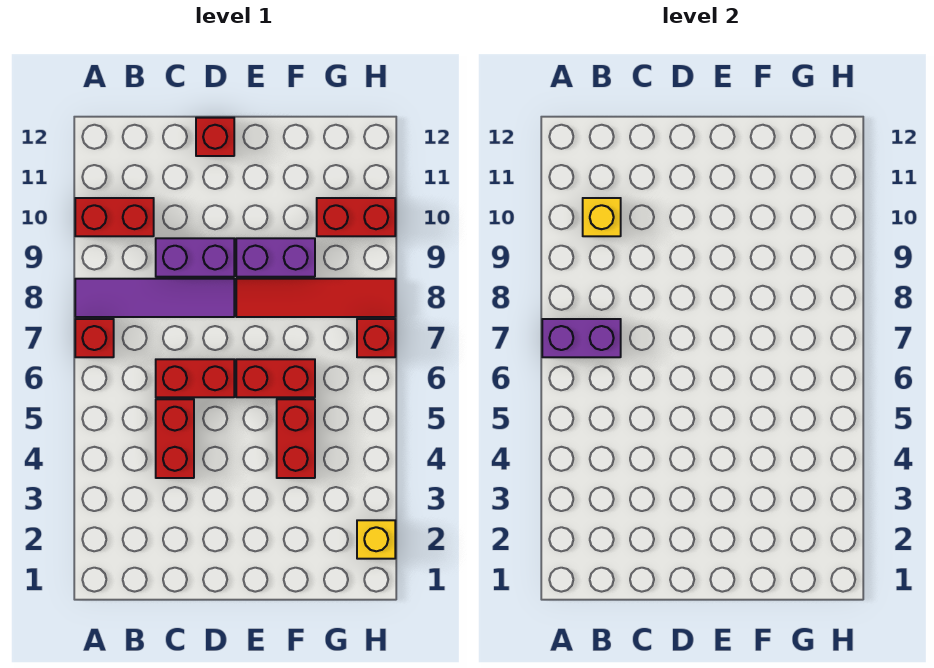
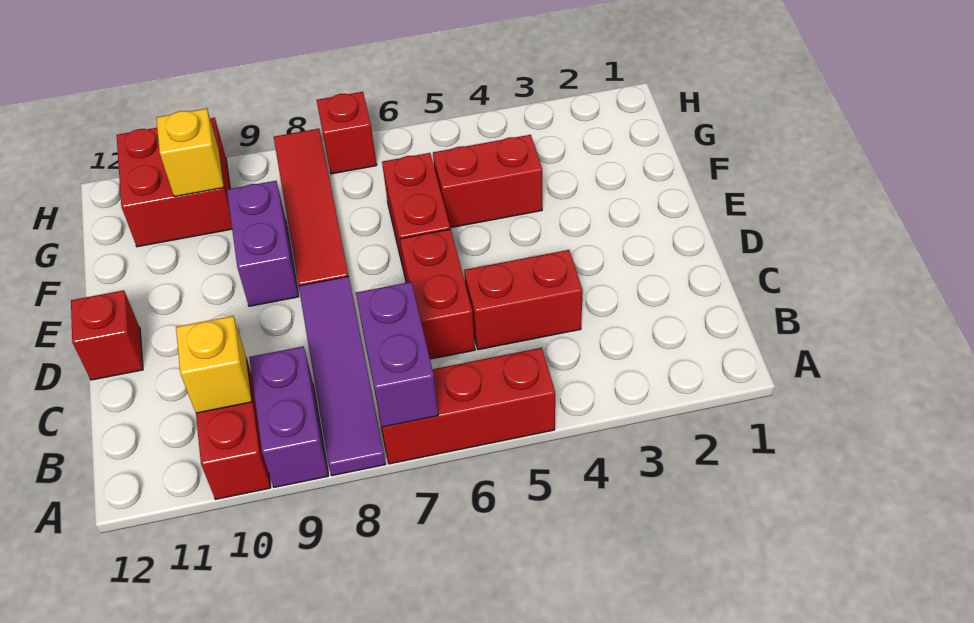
red brick A7 level 1 -> red brick A5:A7 level 1
purple brick C9:D9 level 1 -> purple brick A9:B9 level 1
red brick G10:H10 level 1 -> red brick G10:H11 level 1
yellow brick H2 level 1 -> yellow brick G10 level 2

